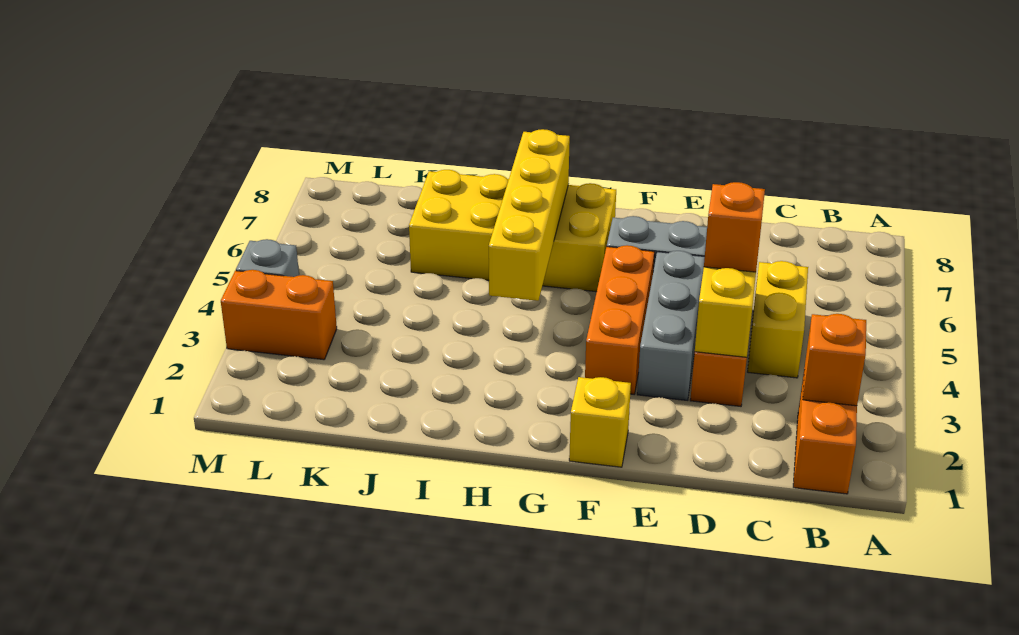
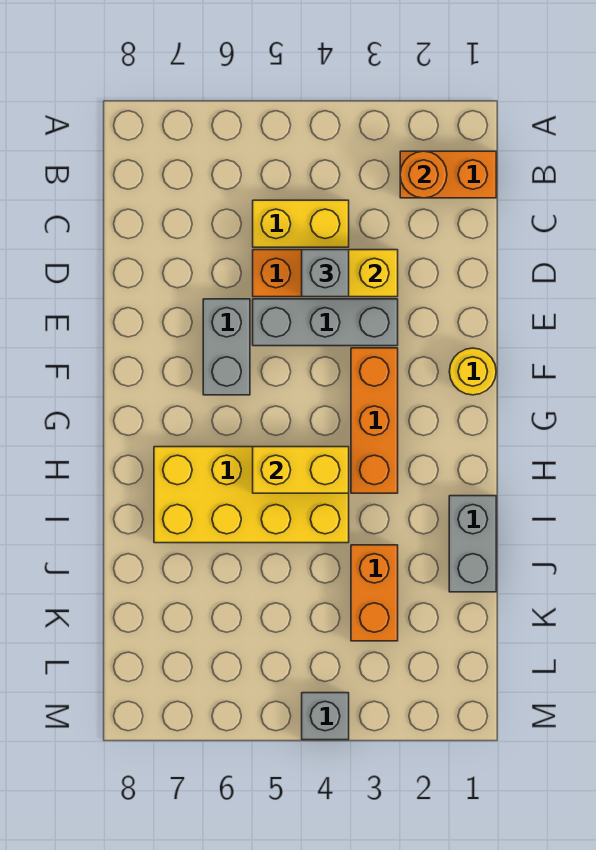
orange brick B2 level 2 -> orange round brick B2 level 2
orange brick D4 level 3 -> grey brick D4 level 3
yellow brick F1 level 1 -> yellow round brick F1 level 1
orange brick F3:F5 level 1 -> orange brick F3:H3 level 1
yellow brick G6:J7 level 1 -> yellow brick H4:I7 level 1
yellow brick H4:H7 level 2 -> yellow brick H4:H5 level 2
none -> grey brick I1:J1 level 1
orange brick L3:M3 level 1 -> orange brick J3:K3 level 1

